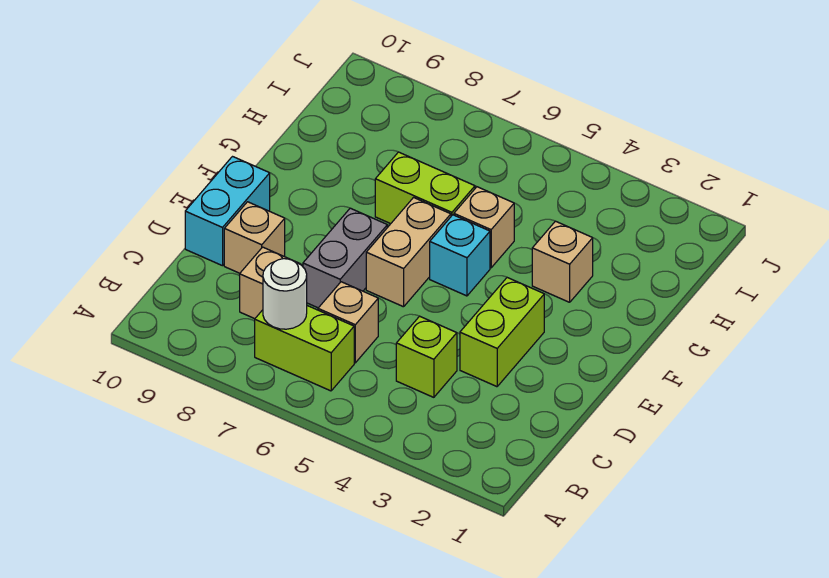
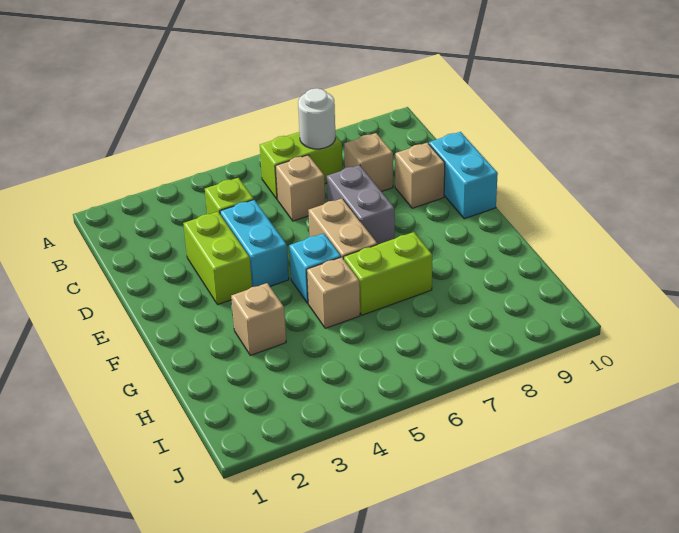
none -> cyan brick D4:E4 level 1

